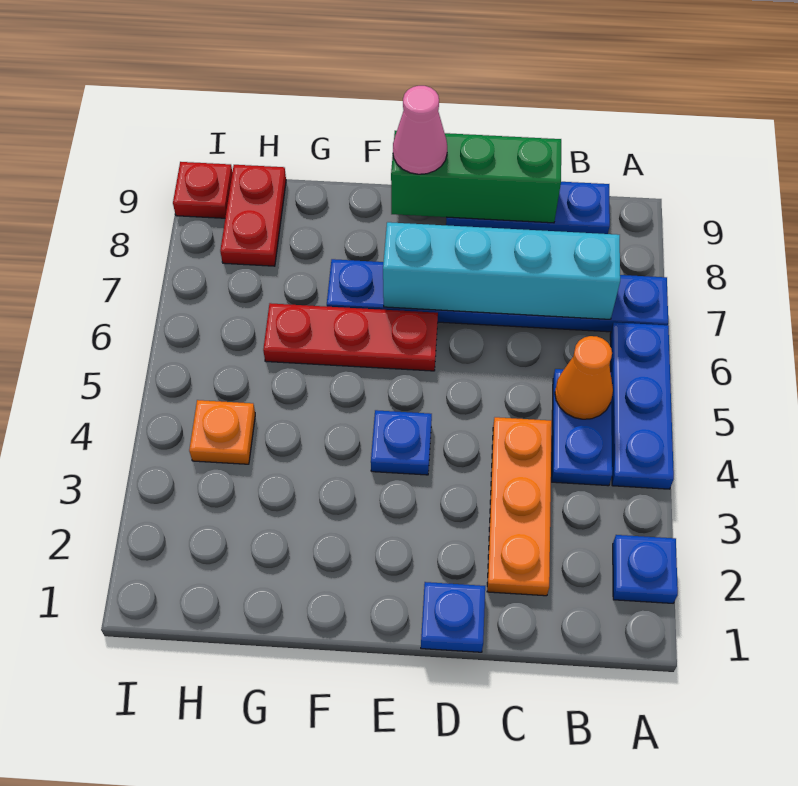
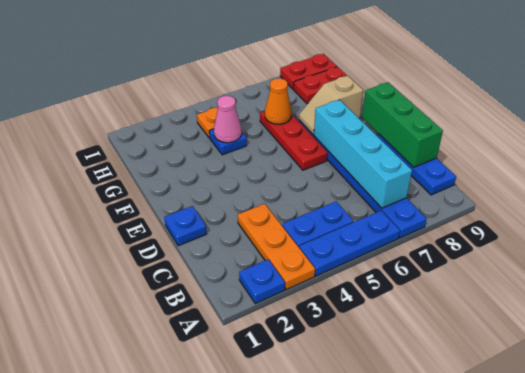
orange cone B5 level 2 -> orange cone G6 level 2
orange plate C2:C4 level 1 -> orange plate A3:C3 level 1
blue plate E4 level 1 -> blue plate G4 level 1
pink cone E9 level 3 -> pink cone G4 level 2
none -> tan slope F7:F8 level 2 top 8
red plate I9 level 1 -> red plate I8:I9 level 1

